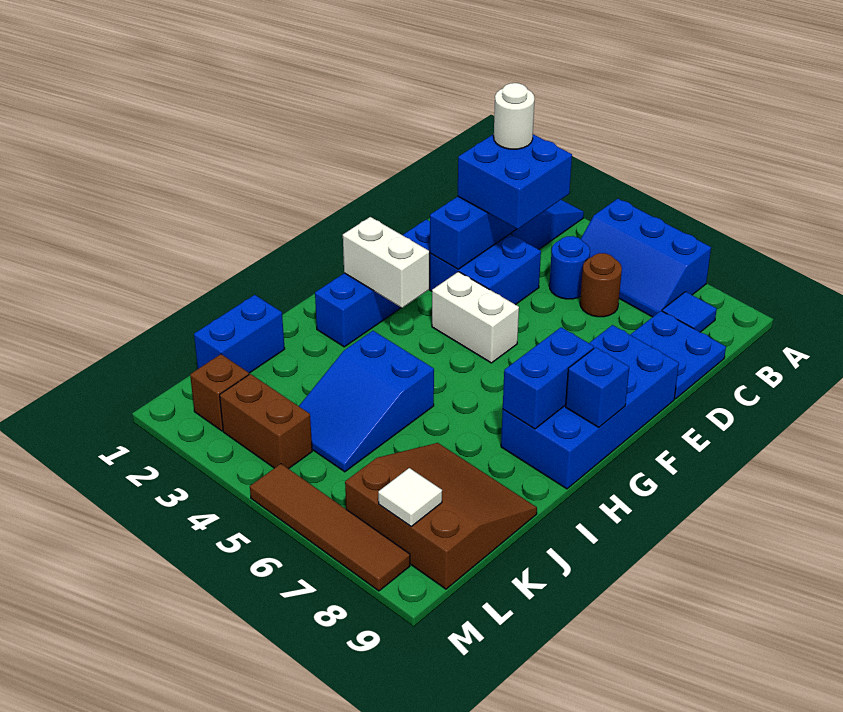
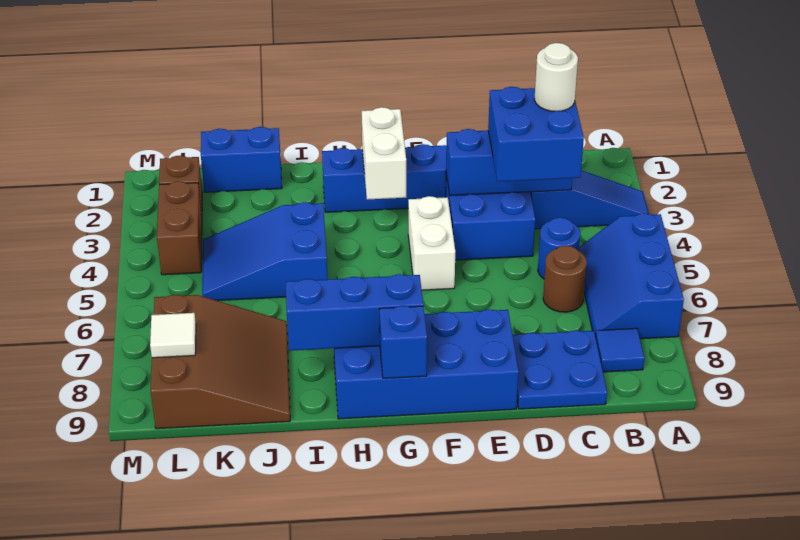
blue brick G8:H8 level 2 -> blue brick G8:I8 level 2
brown tile M5:M8 level 1 -> none

